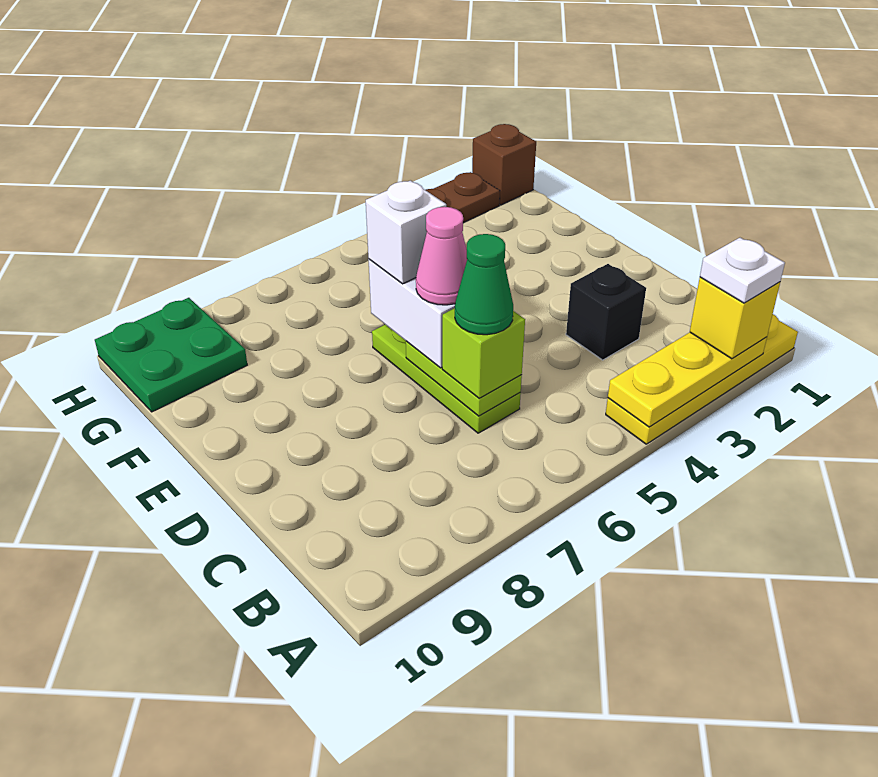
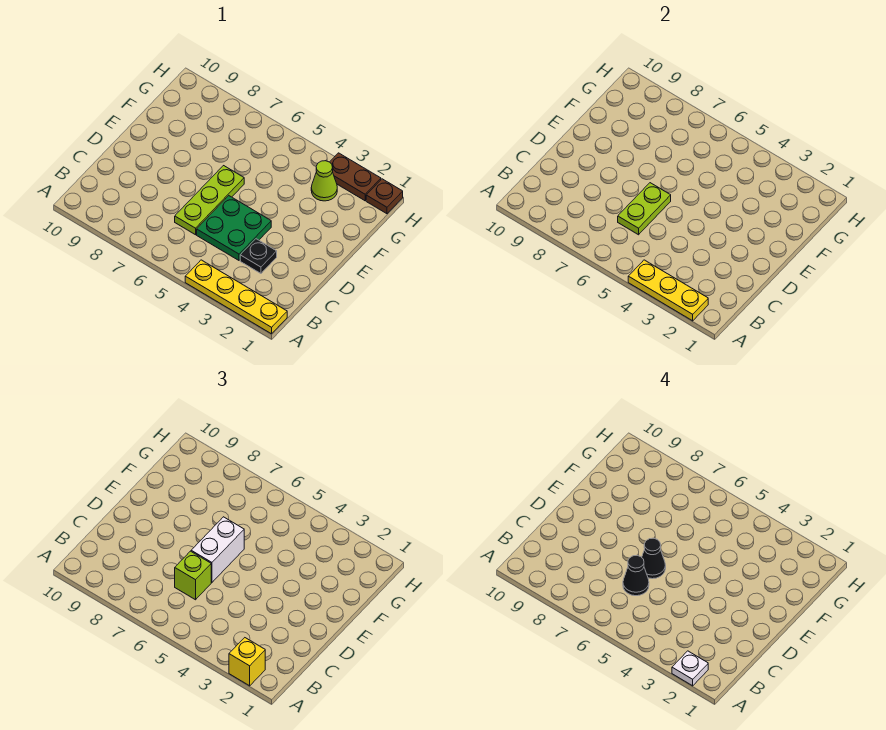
black brick C3 level 1 -> black plate C3 level 1
green cone C6 level 4 -> black cone C6 level 4
pink cone D6 level 4 -> black cone D6 level 4
white brick E6 level 4 -> none
none -> lime cone G3 level 1
green plate G9:H10 level 1 -> green plate C4:D5 level 1
brown brick H1 level 1 -> brown plate H1 level 1

